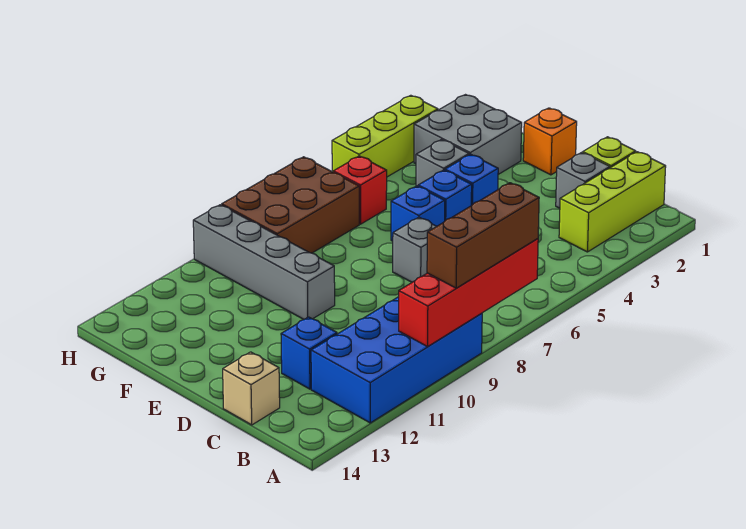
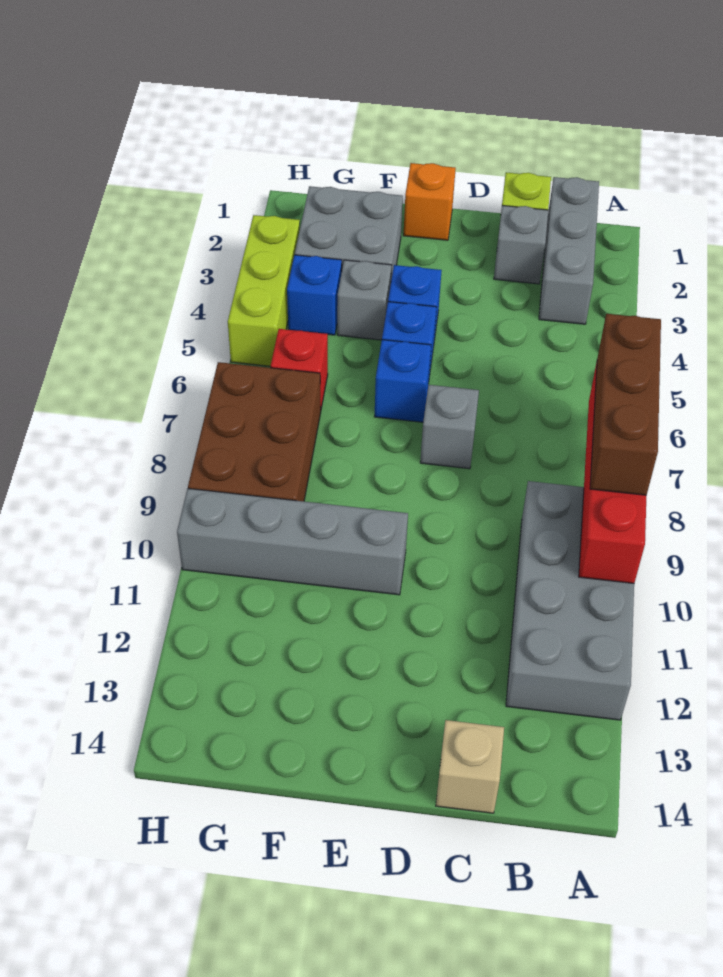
blue brick A9:B12 level 1 -> grey brick A9:B12 level 1
lime brick B1:B3 level 1 -> grey brick B1:B3 level 1
blue brick C12 level 1 -> blue brick G4 level 1

